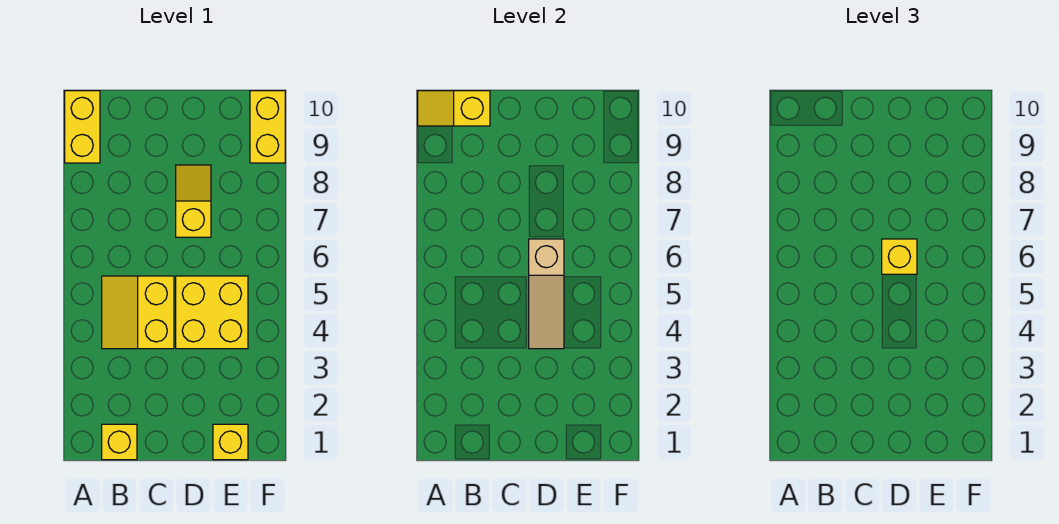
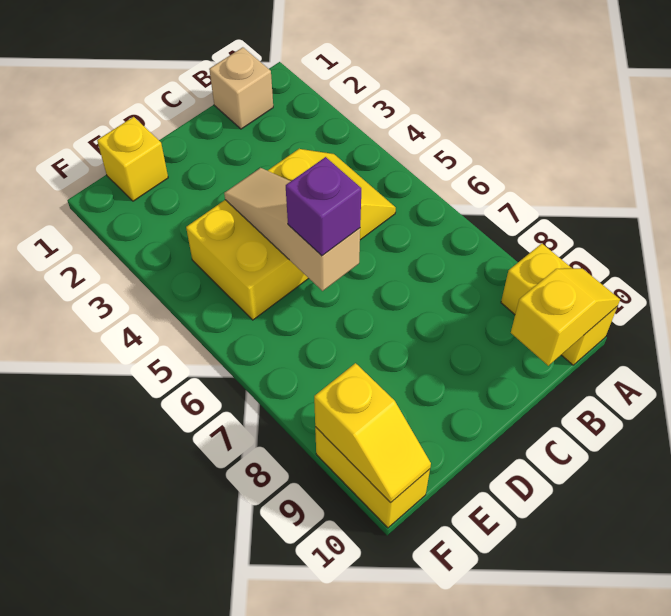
yellow brick B1 level 1 -> tan brick B1 level 1
yellow brick D6 level 3 -> purple brick D6 level 3
yellow slope D7:D8 level 1 top 7 -> yellow slope F9:F10 level 2 top 9

